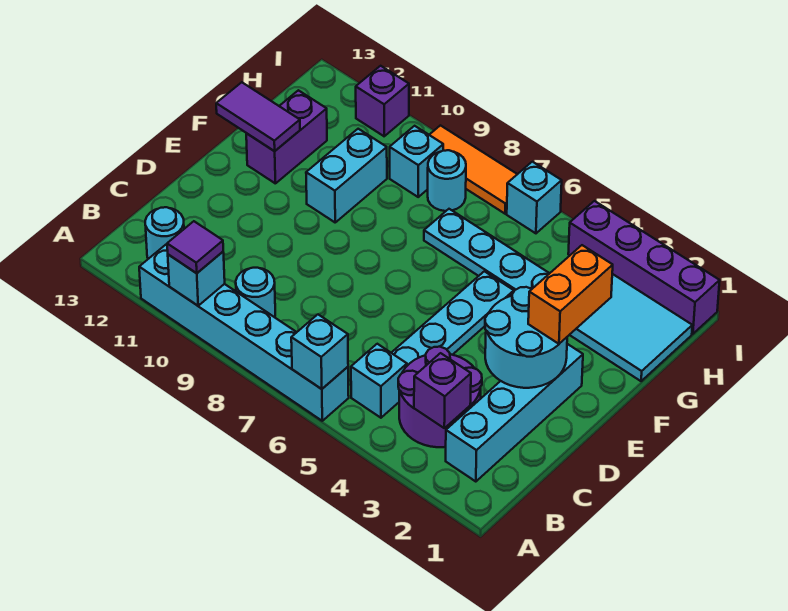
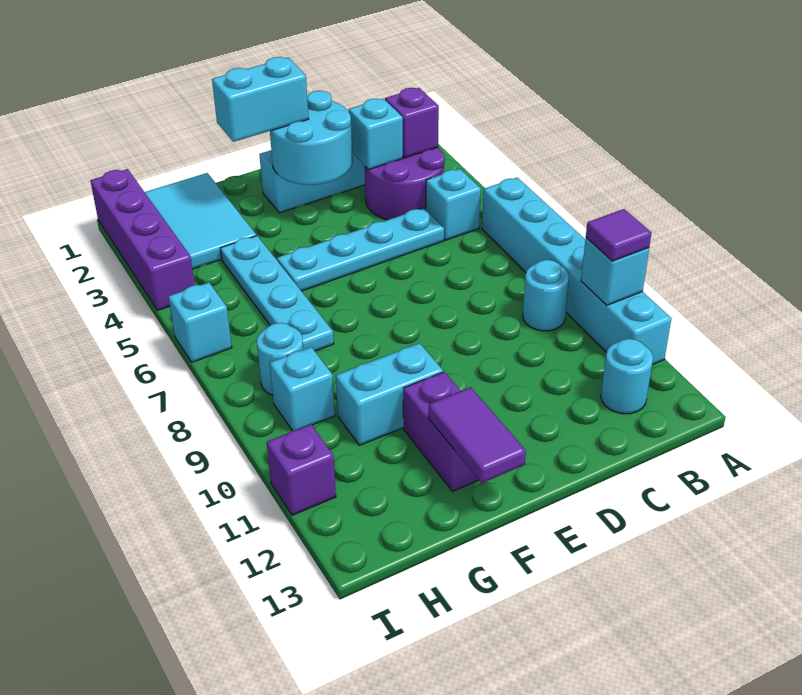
cyan brick A6 level 2 -> cyan brick C3 level 2
orange brick E2:F2 level 3 -> cyan brick E2:F2 level 3
purple brick F12:G12 level 1 -> purple brick F11:F12 level 1
orange tile I7:I9 level 1 -> none

